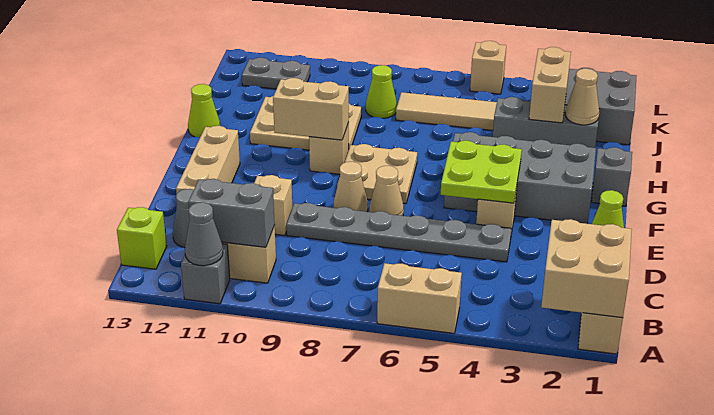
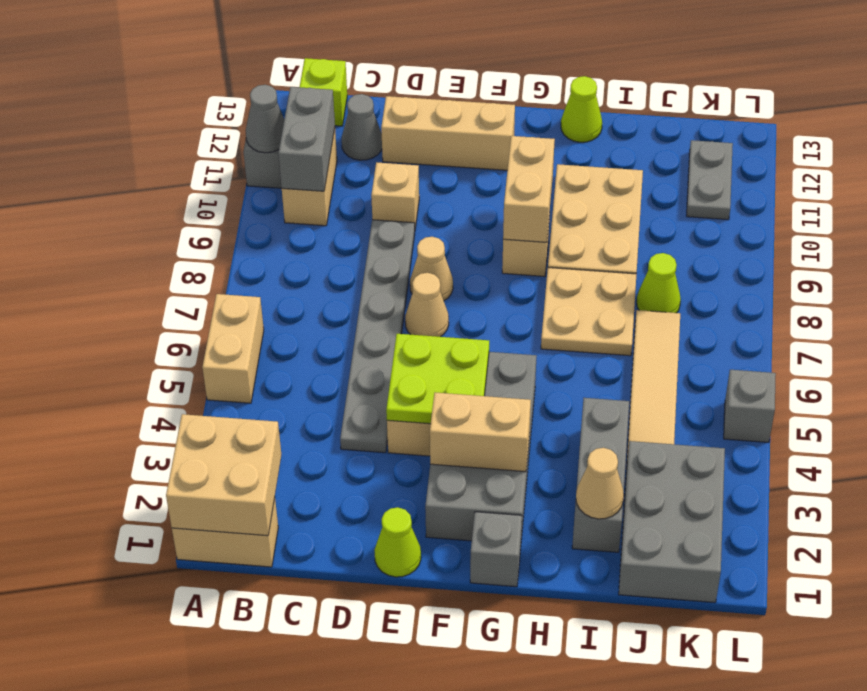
tan plate F7:G8 level 1 -> tan plate H7:I8 level 1
tan brick I3:J3 level 2 -> tan brick F3:G3 level 2
tan brick L5 level 1 -> grey brick L5 level 1

